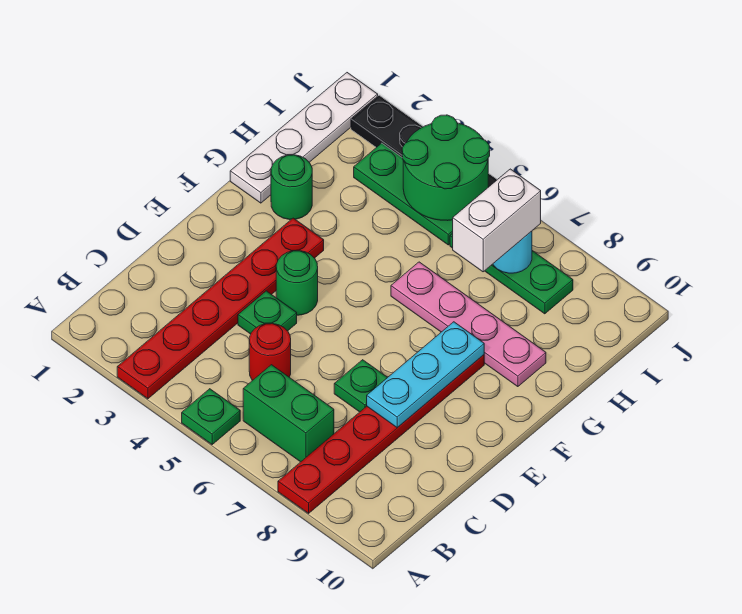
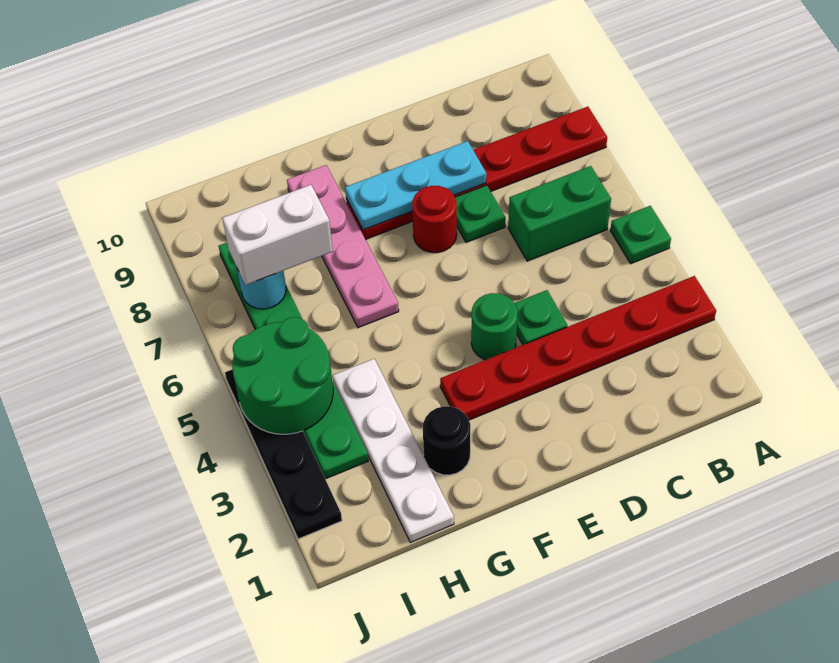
green brick B6:B7 level 1 -> green brick B6:C6 level 1
red round brick C5 level 1 -> red round brick E7 level 1
white plate G1:J1 level 1 -> white plate H1:H4 level 1
green round brick G2 level 1 -> black round brick G2 level 1

